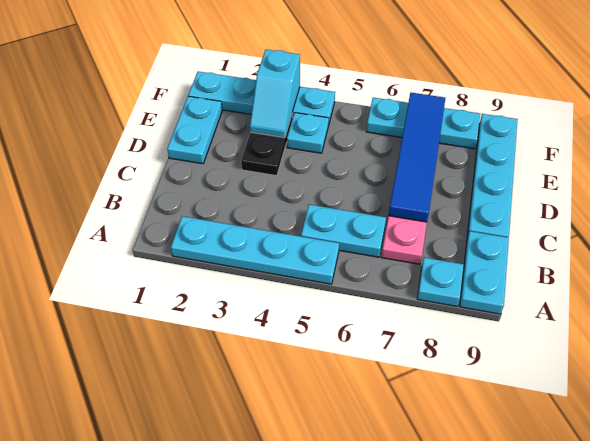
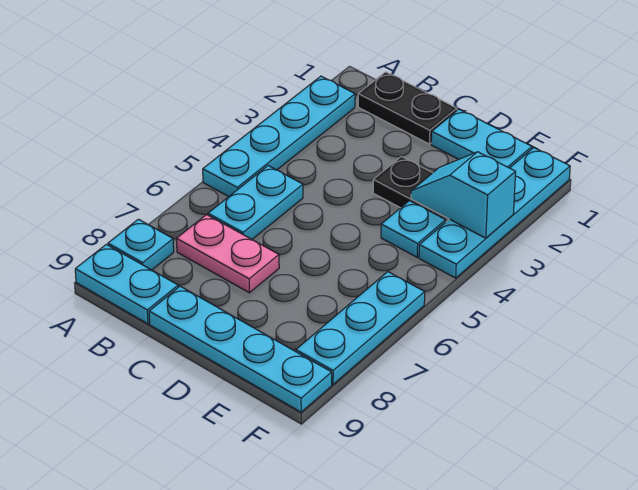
none -> black plate B1:C1 level 1
blue tile C7:F7 level 2 -> none

